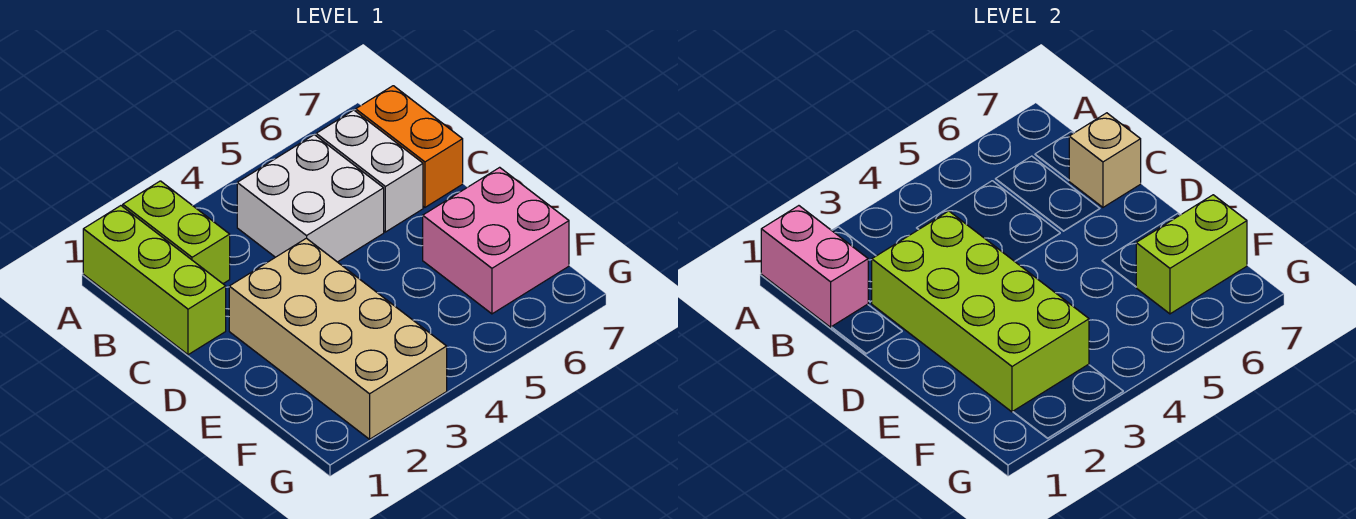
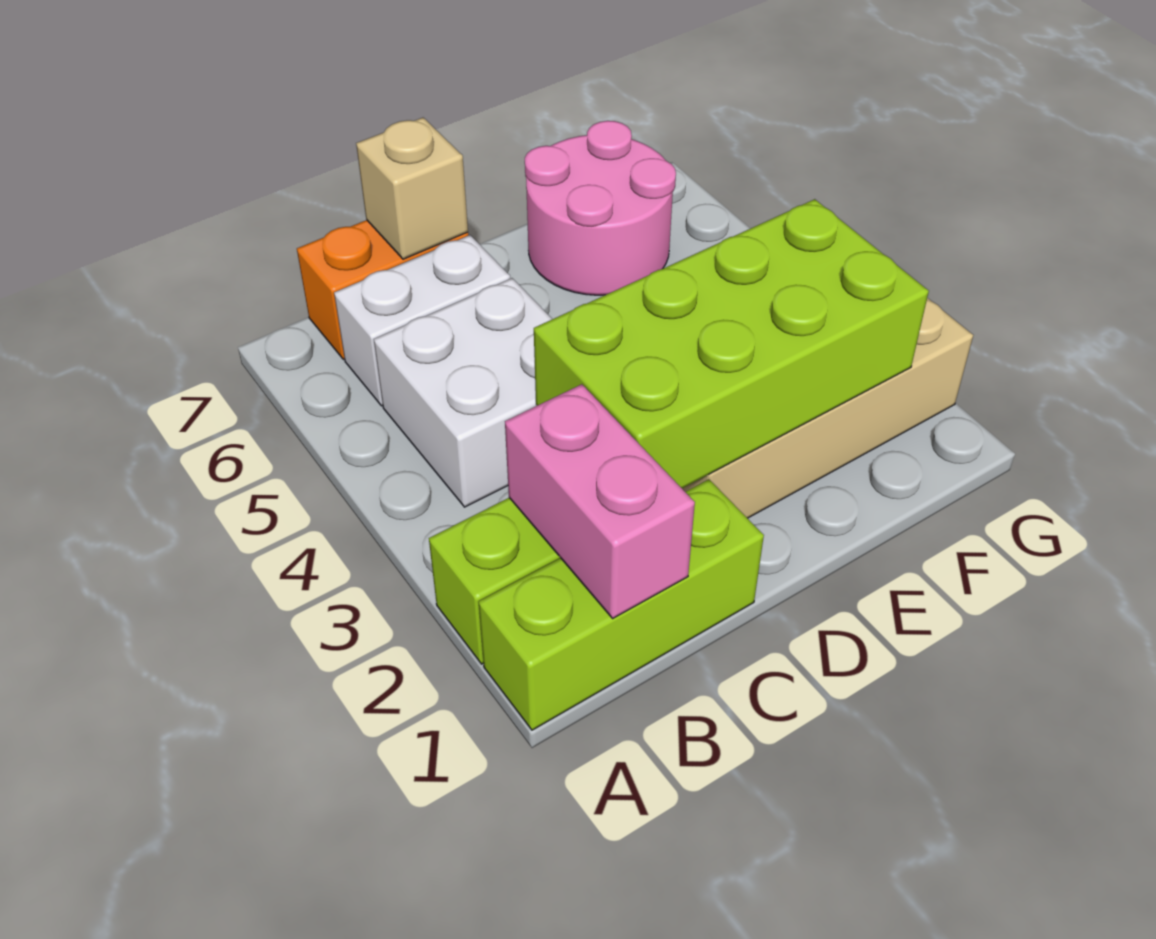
pink brick A1:B1 level 2 -> pink brick B1:B2 level 2
pink brick E6:F7 level 1 -> pink round brick E6:F7 level 1
lime brick F6:F7 level 2 -> none

